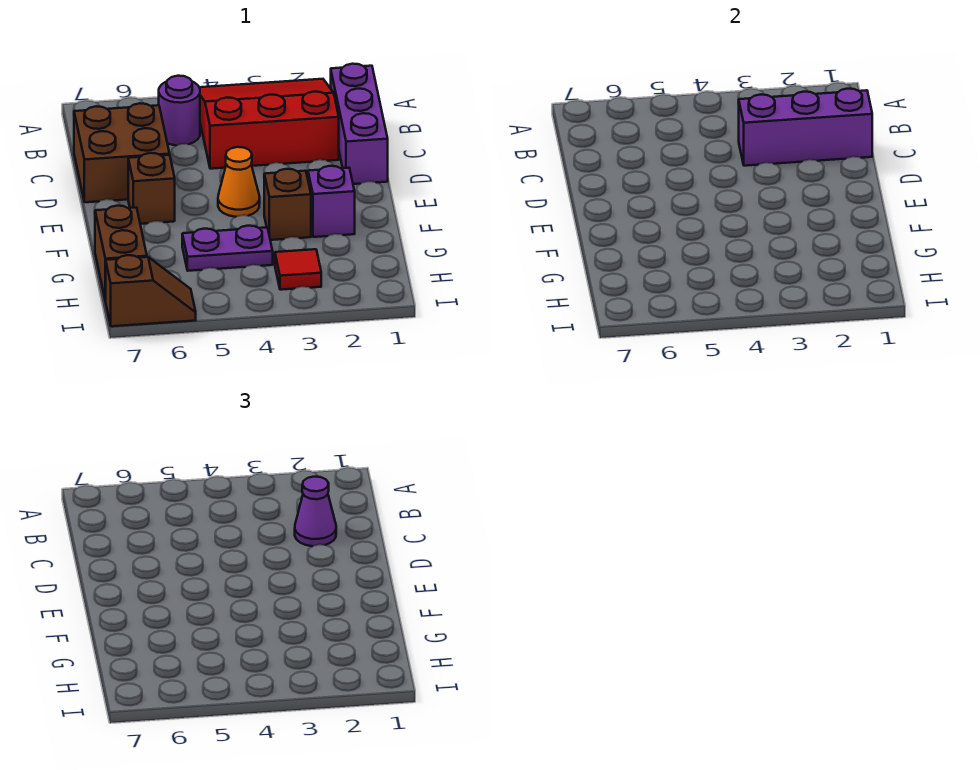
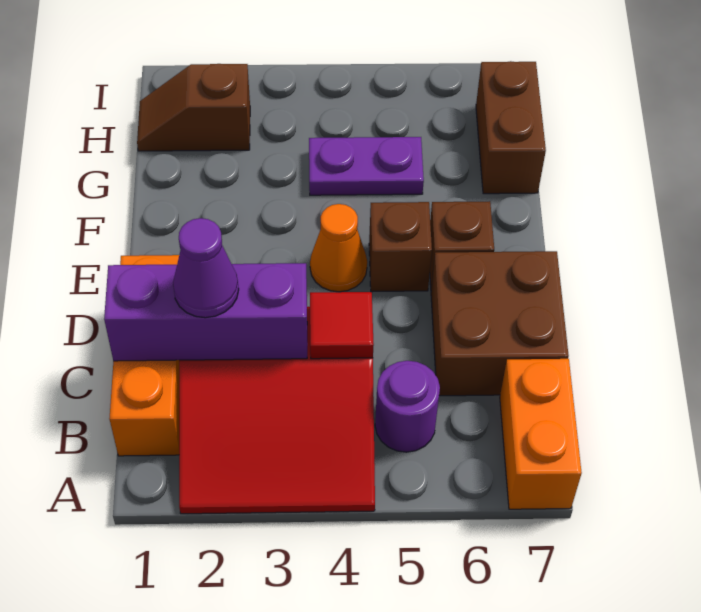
none -> orange brick A7:B7 level 1
purple brick B1:D1 level 1 -> orange brick B1:D1 level 1
purple brick F2 level 1 -> none
brown brick F3 level 1 -> brown brick E5 level 1
red tile H3 level 1 -> red tile C4 level 2
brown slope I6:I7 level 1 top 7 -> brown slope H1:H2 level 1 top 2

